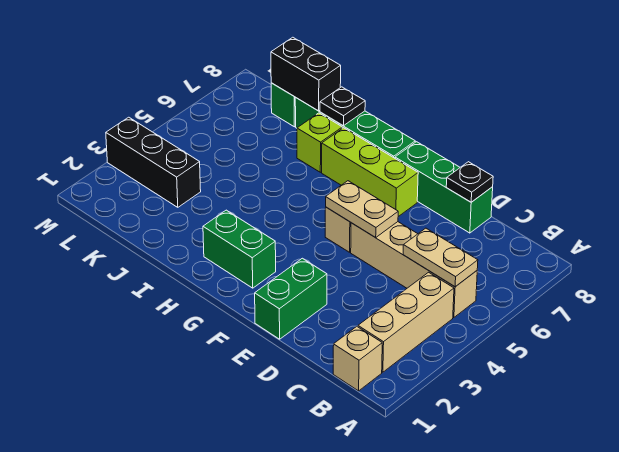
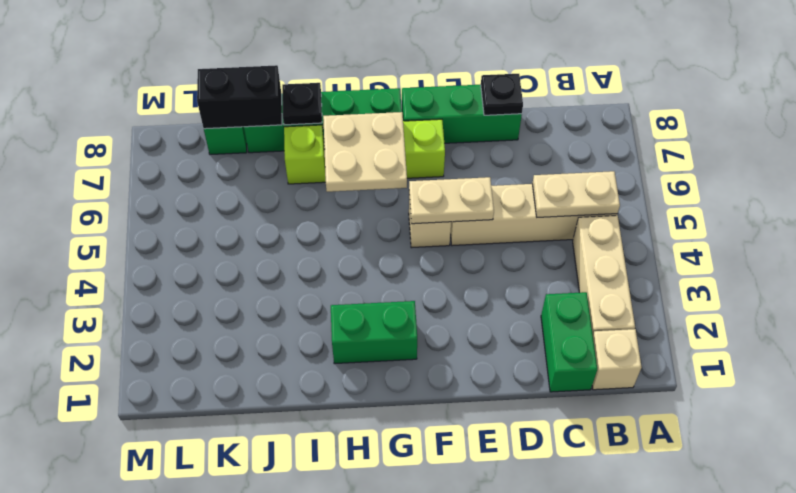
green brick E1:E2 level 1 -> green brick C1:C2 level 1
none -> tan plate G6:H7 level 2
black brick K3:M3 level 1 -> none

